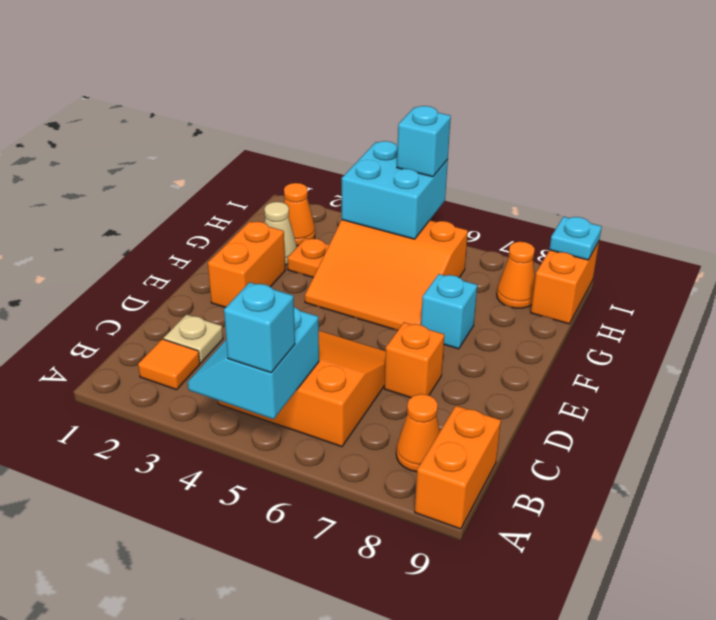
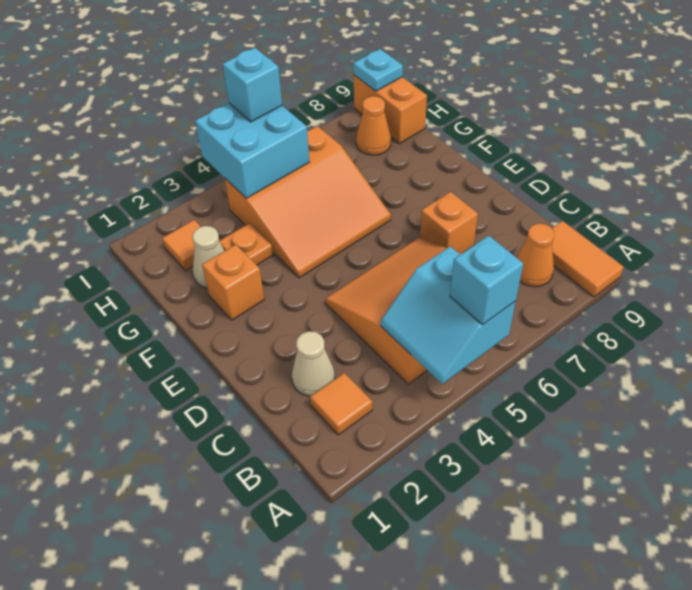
orange brick A9:B9 level 1 -> orange tile A9:B9 level 1
tan plate C2 level 1 -> tan cone C2 level 1
orange brick E2:F2 level 1 -> orange brick F2 level 1
cyan brick F7 level 1 -> none
orange cone H2 level 1 -> orange tile H2 level 1

